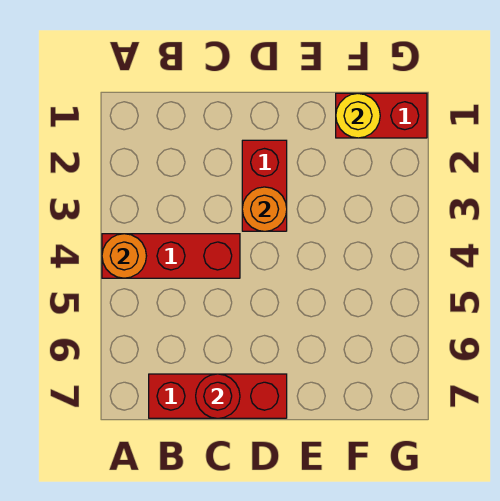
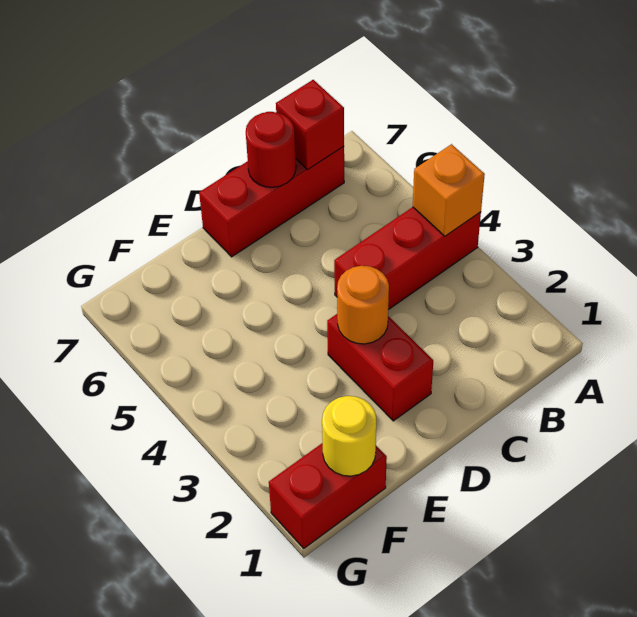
orange round brick A4 level 2 -> orange brick A4 level 2
none -> red brick B7 level 2

